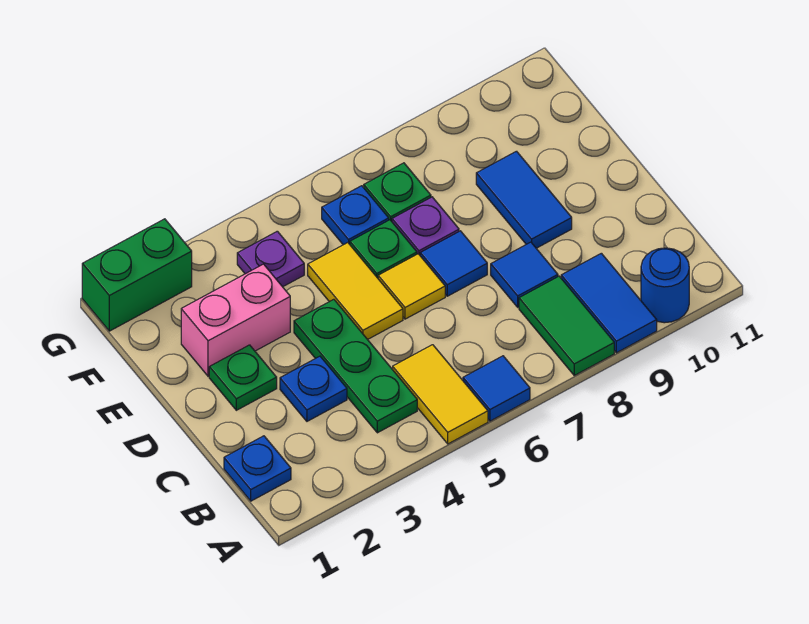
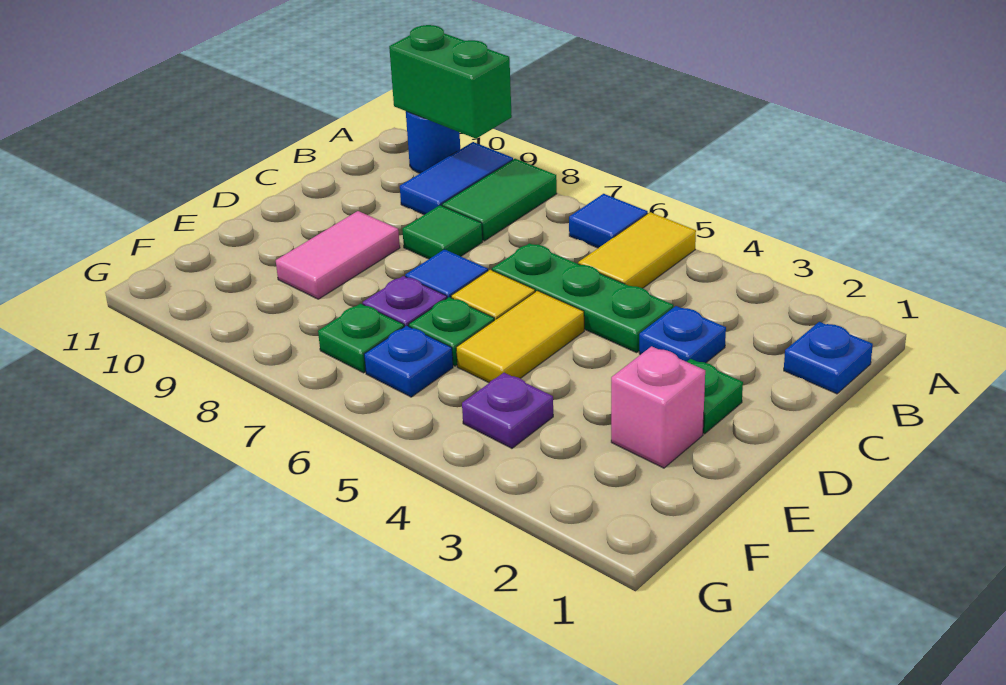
green plate B4:D4 level 1 -> green plate C4:C6 level 1
blue tile C8 level 1 -> green tile C8 level 1
blue tile D9:E9 level 1 -> pink tile D9:E9 level 1
pink brick E2:E3 level 1 -> pink brick E2 level 1
green brick G1:G2 level 1 -> green brick A9:A10 level 2

